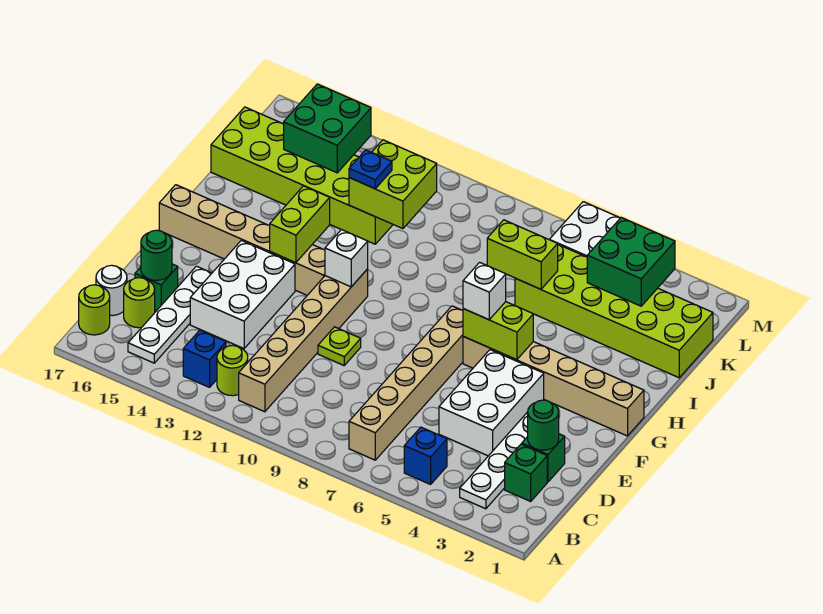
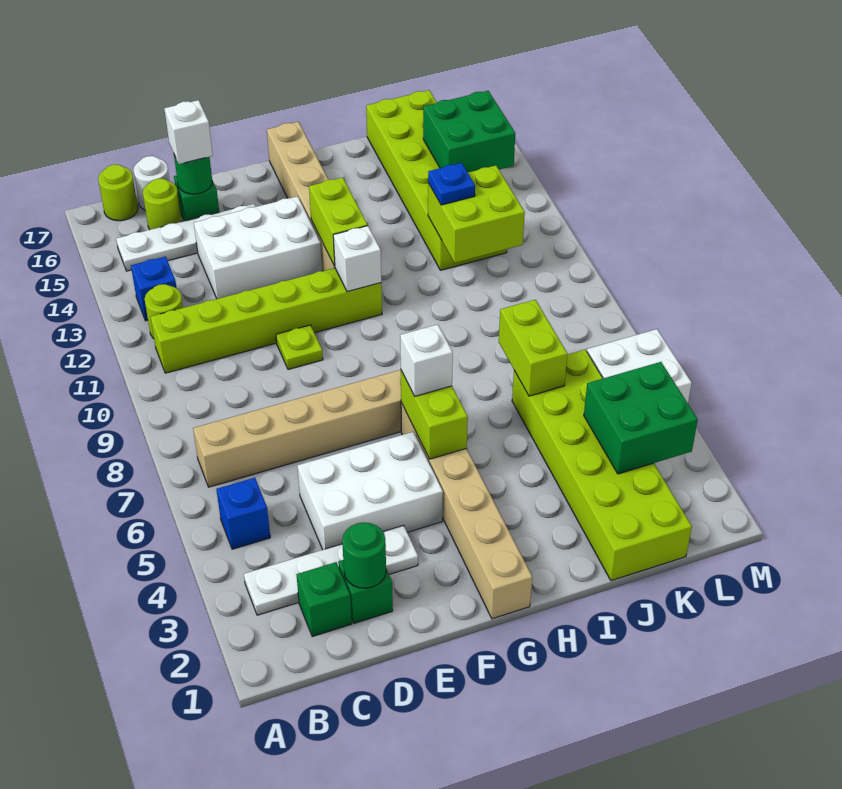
tan brick B11:G11 level 1 -> lime brick B11:G11 level 1
none -> white brick D16 level 3
lime brick G13:H13 level 2 -> lime brick G12:G13 level 2

